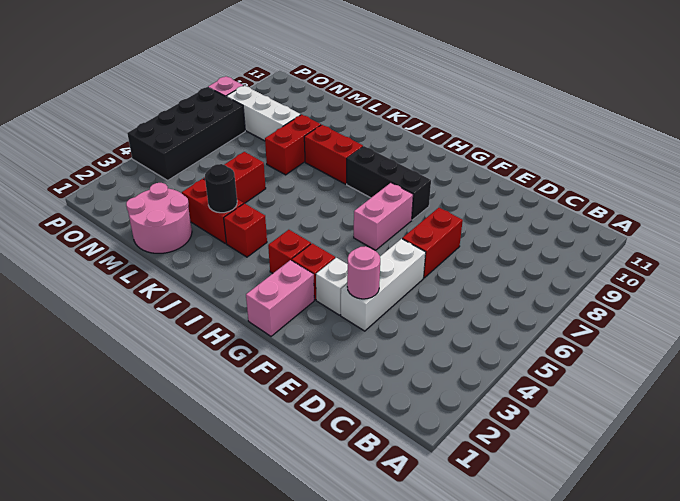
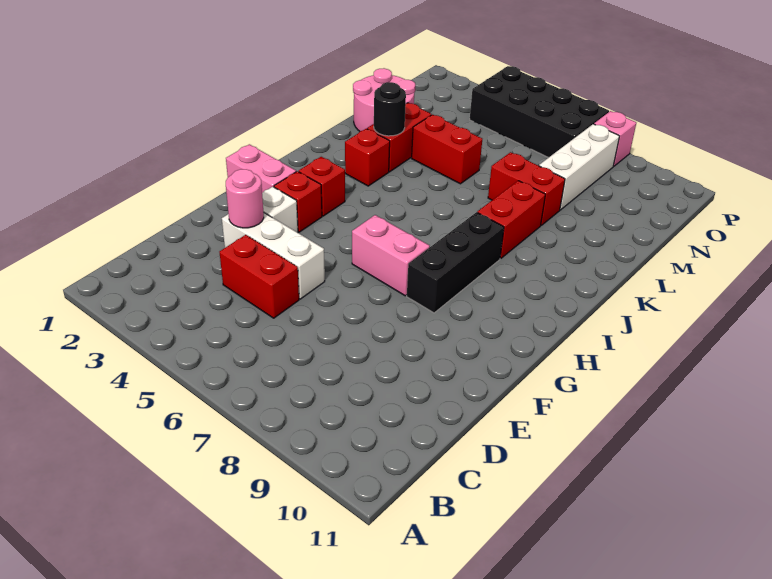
red brick E6:E7 level 1 -> red brick D4:D5 level 1

